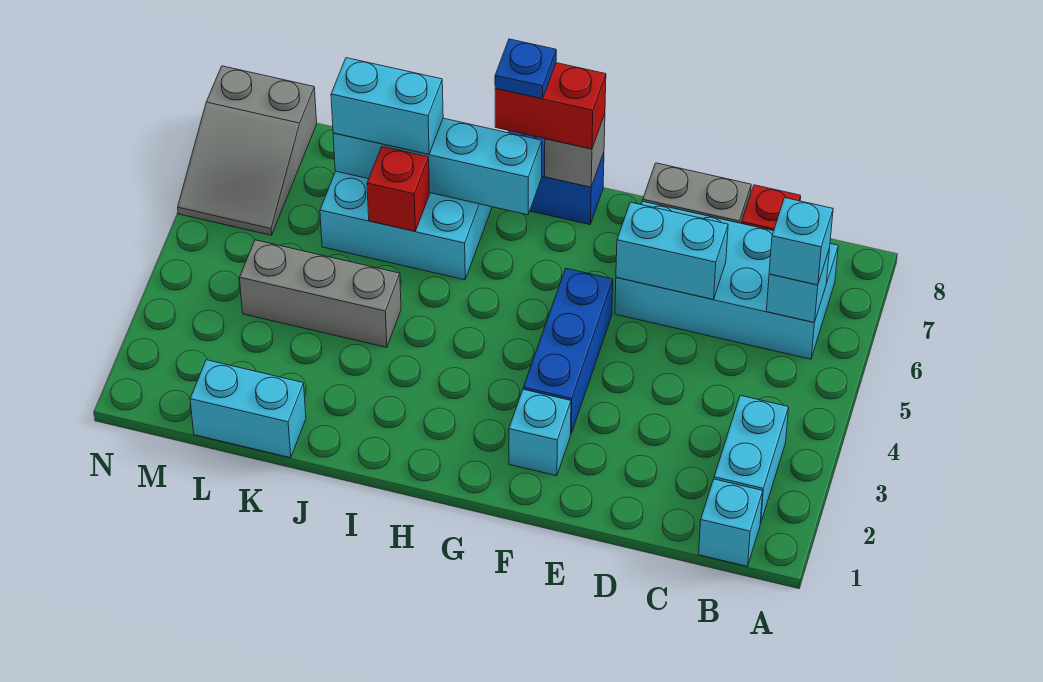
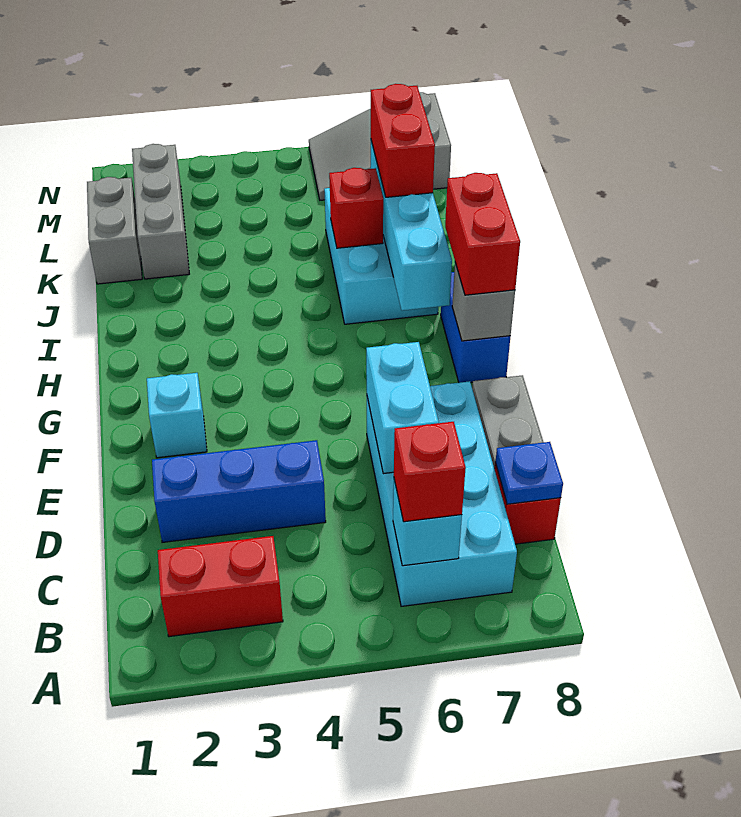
cyan brick B1 level 1 -> none
cyan brick B2:B3 level 1 -> red brick B2:B3 level 1
cyan brick B6 level 3 -> red brick B6 level 3
blue brick F3:F5 level 1 -> blue brick D2:D4 level 1
blue plate H8 level 4 -> blue plate C8 level 2
grey brick J4:L4 level 1 -> grey brick K2:M2 level 1
cyan brick J7:K7 level 3 -> red brick J7:K7 level 3
cyan brick K1:L1 level 1 -> grey brick K1:L1 level 1

